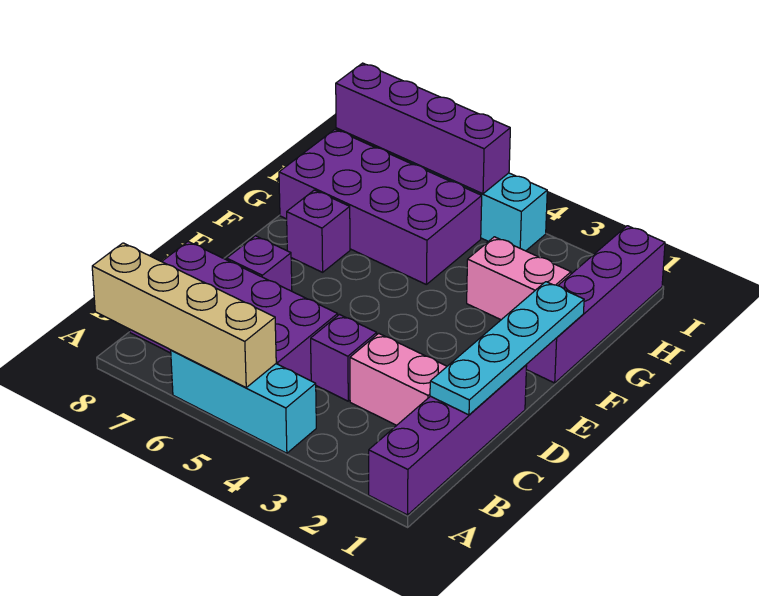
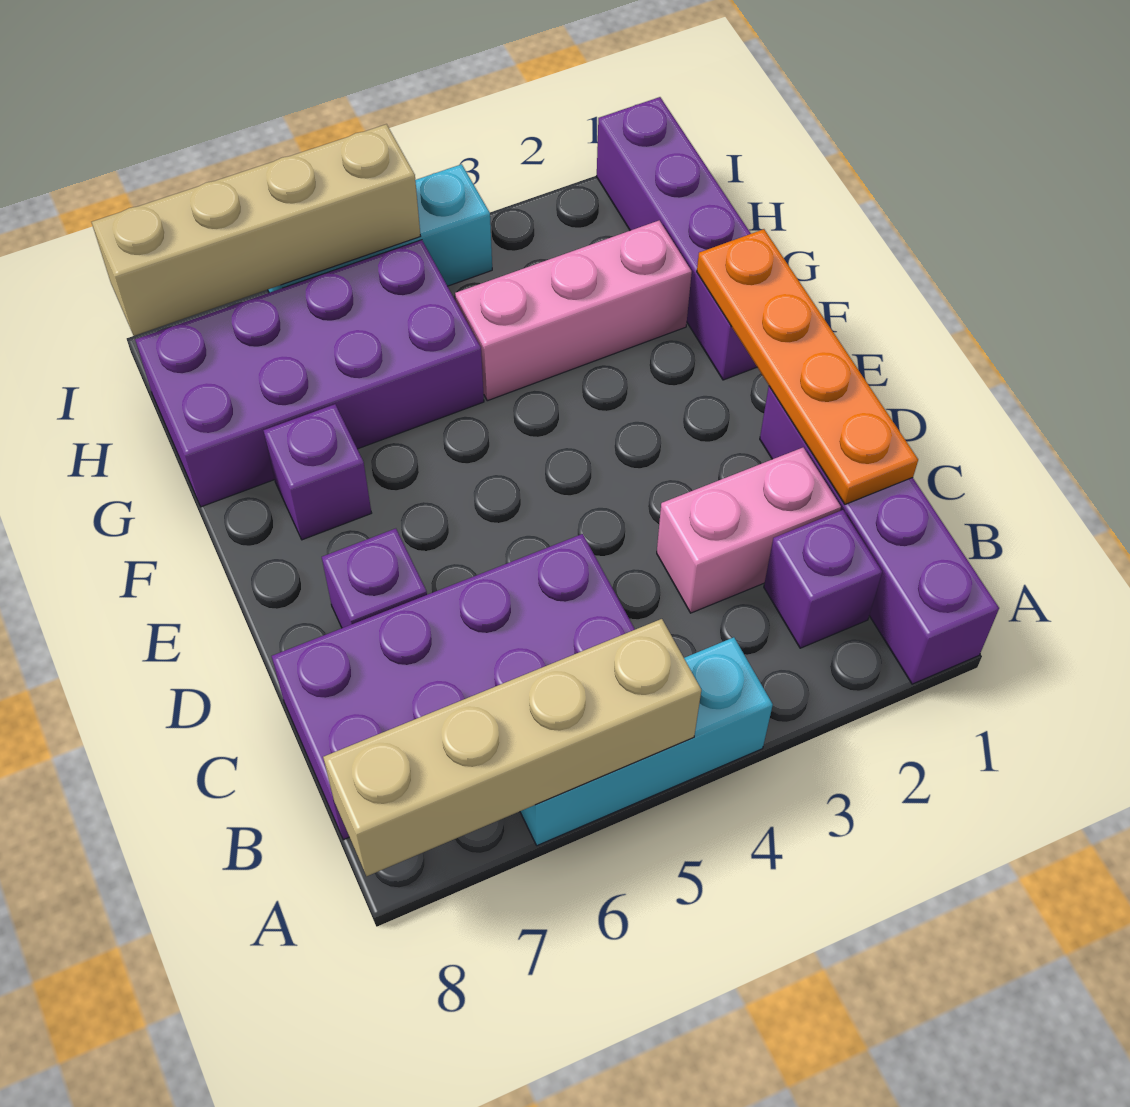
cyan plate C1:F1 level 2 -> orange plate C1:F1 level 2
purple brick C4 level 1 -> purple brick B2 level 1
pink brick G2:G3 level 1 -> pink brick G2:G4 level 1
purple brick I5:I8 level 2 -> tan brick I5:I8 level 2

